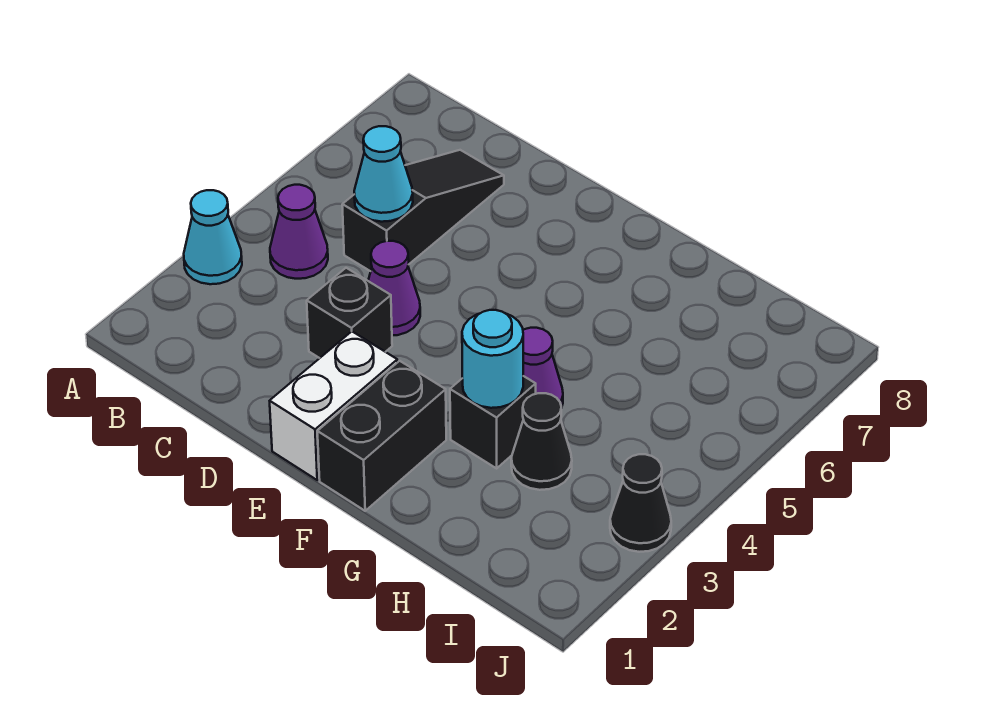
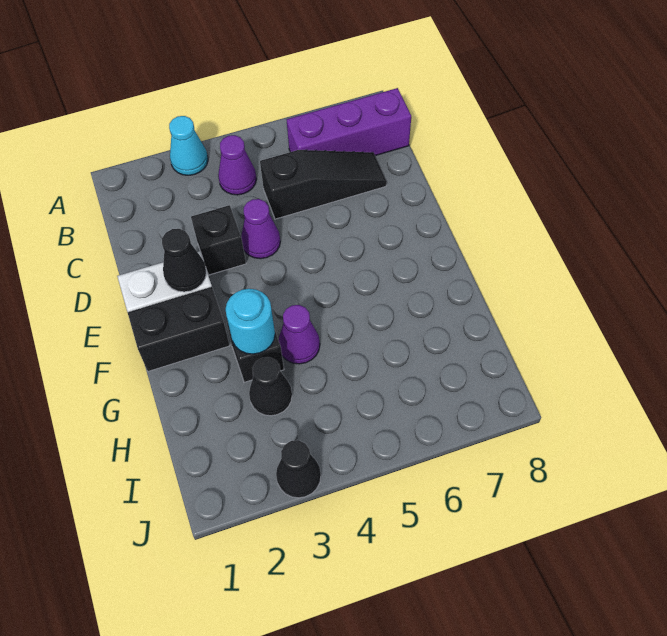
none -> purple brick B6:B8 level 1
cyan cone C5 level 2 -> none
none -> black cone E2 level 2

